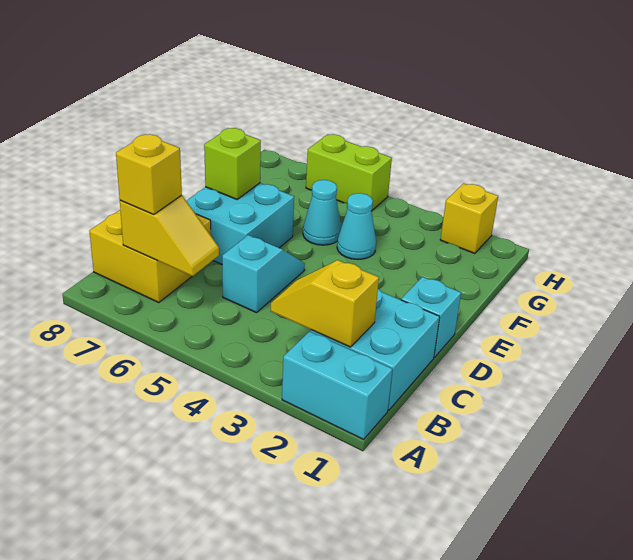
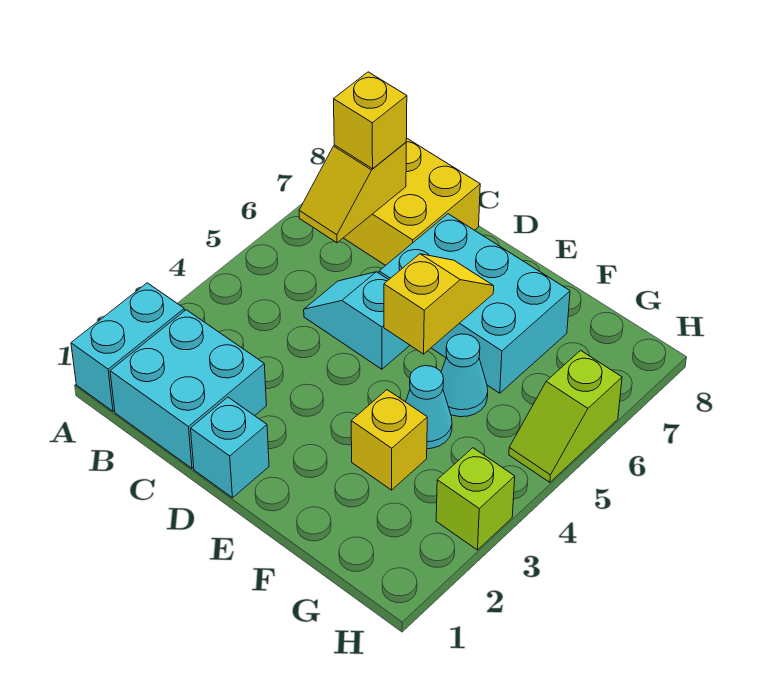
yellow slope B2:B3 level 2 top 2 -> yellow slope E5:E6 level 2 top 5
cyan slope C5:D5 level 1 top C -> cyan slope C5:D5 level 1 top D
cyan brick D6:E7 level 1 -> cyan brick D6:F7 level 1
lime brick E7 level 2 -> lime brick H3 level 1
yellow brick H2 level 1 -> yellow brick F3 level 1
lime brick H5:H6 level 1 -> lime slope H5:H6 level 1 top 6

